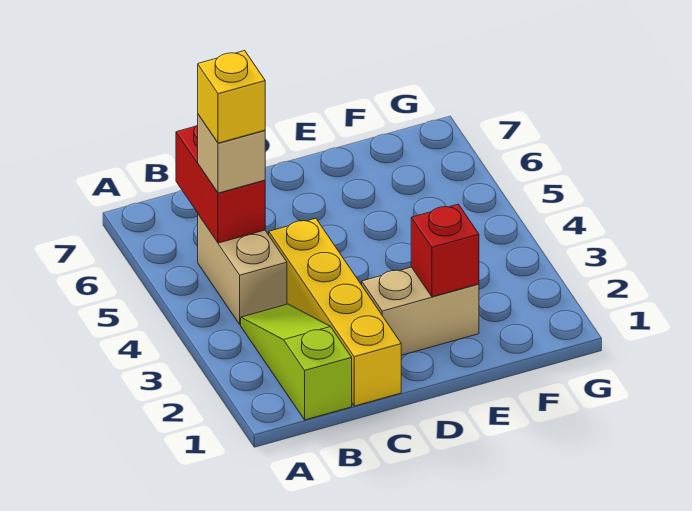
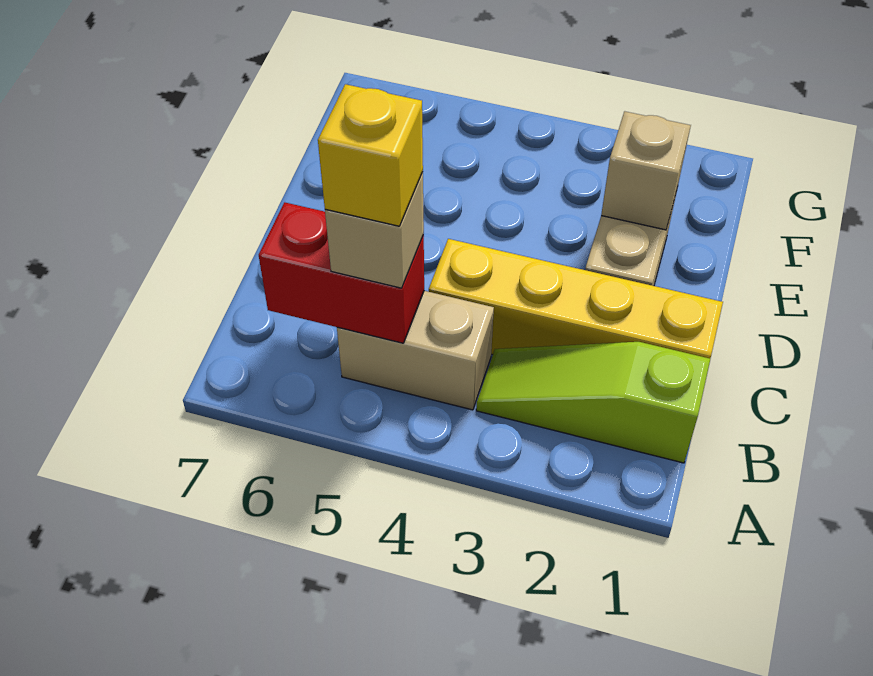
red brick E2 level 2 -> tan brick E2 level 2

